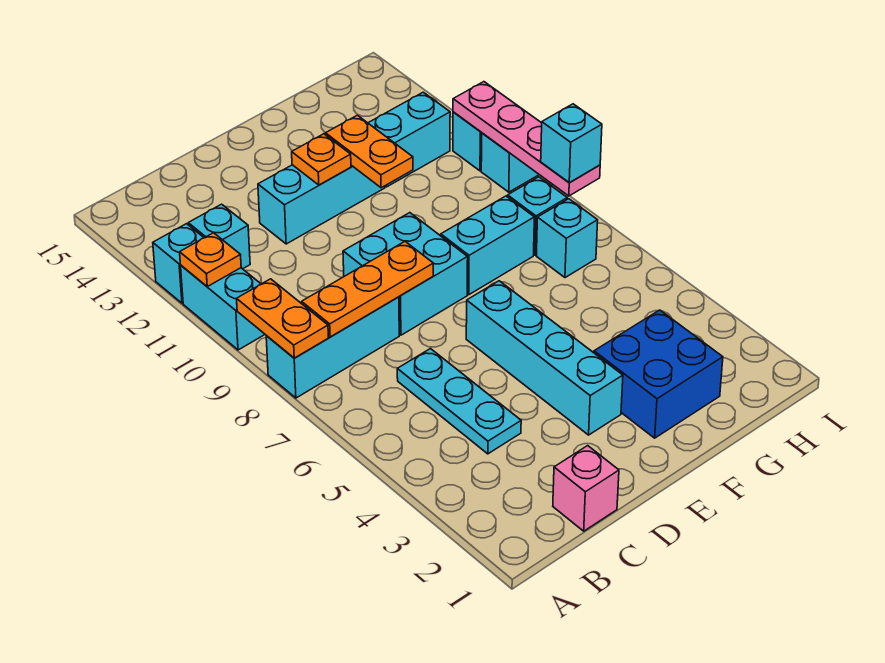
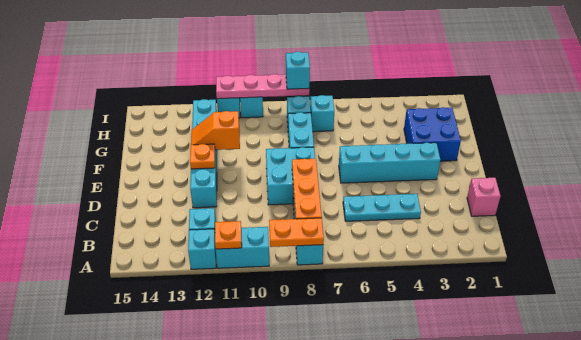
orange plate F11:F12 level 2 -> orange slope F11:F12 level 2 top 11

